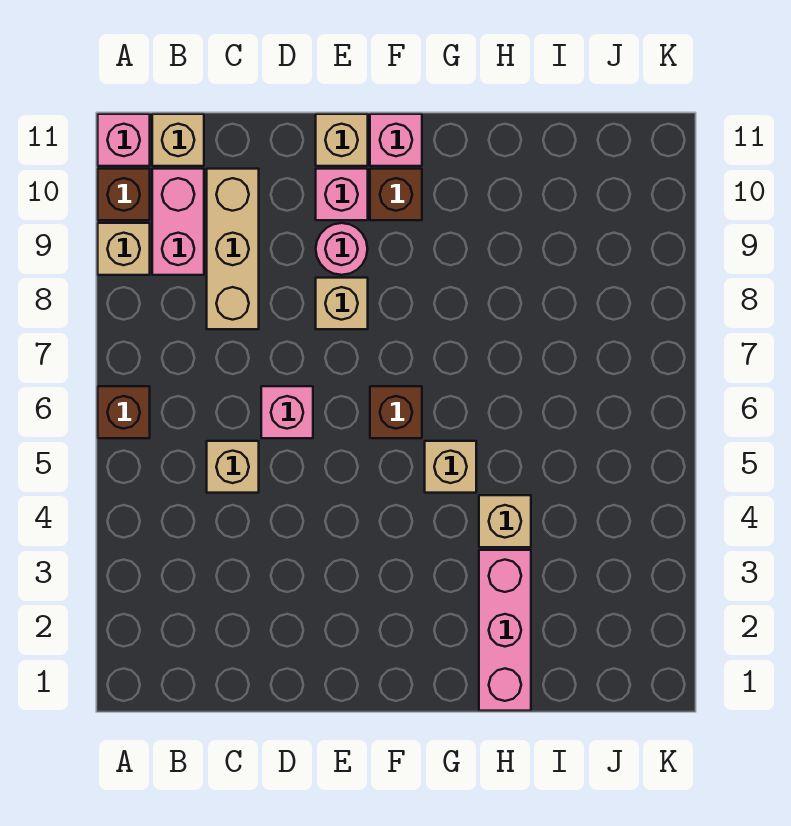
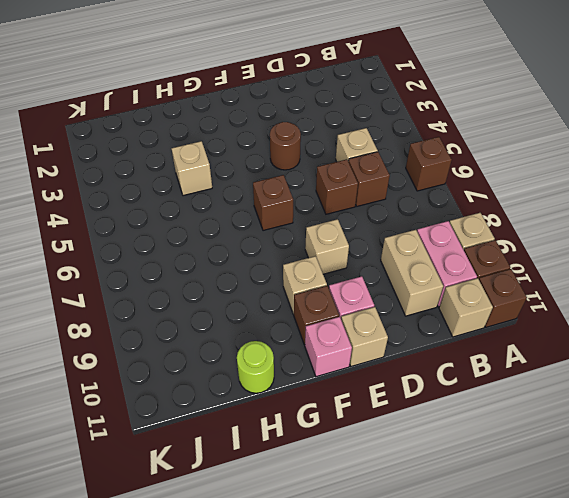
pink brick A11 level 1 -> brown brick A11 level 1
none -> brown brick C6 level 1
tan brick C8:C10 level 1 -> tan brick C9:C10 level 1
pink brick D6 level 1 -> brown brick D6 level 1
none -> brown round brick E4 level 1
pink round brick E9 level 1 -> none
tan brick G5 level 1 -> tan brick F9 level 1
pink brick H1:H3 level 1 -> none
none -> lime round brick H11 level 1

